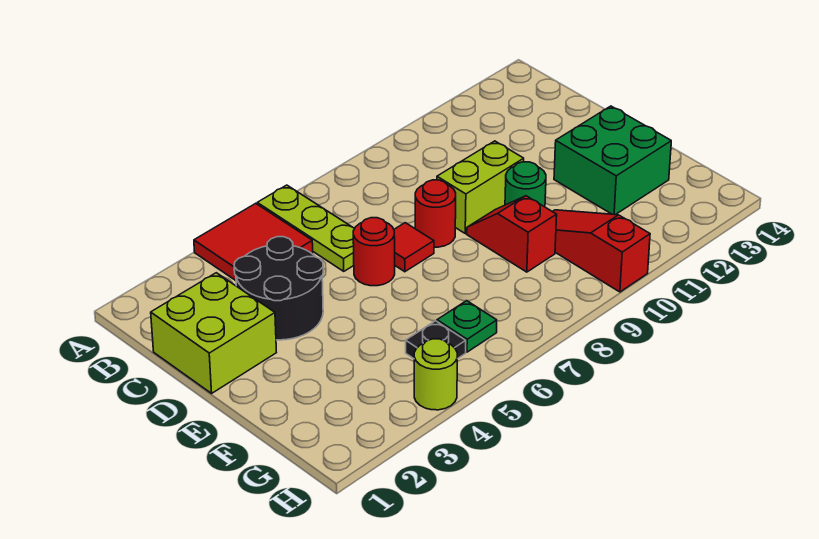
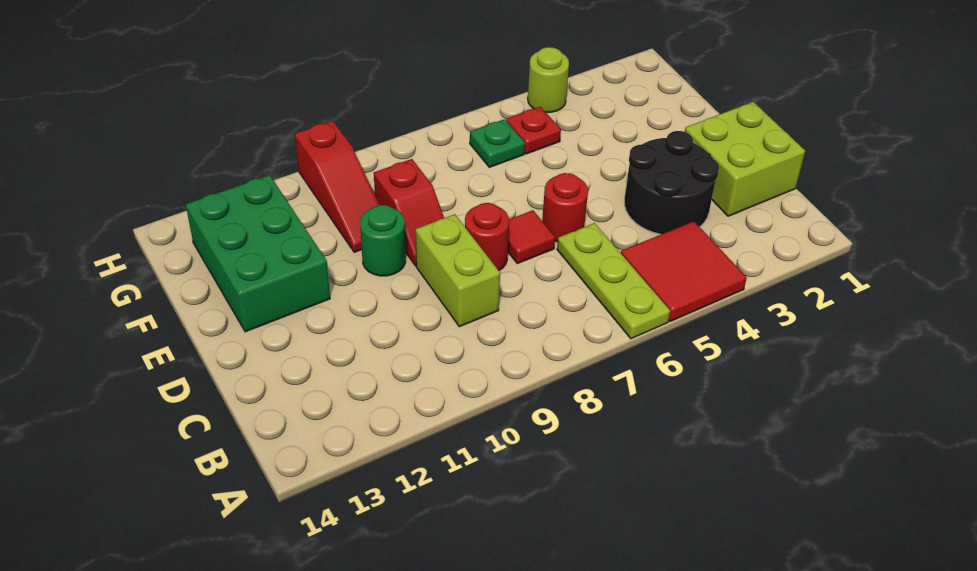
lime brick D9:D10 level 1 -> lime brick C9:D9 level 1
green brick E12:F13 level 1 -> green brick E12:G13 level 1
black plate G5 level 1 -> red plate G5 level 1

